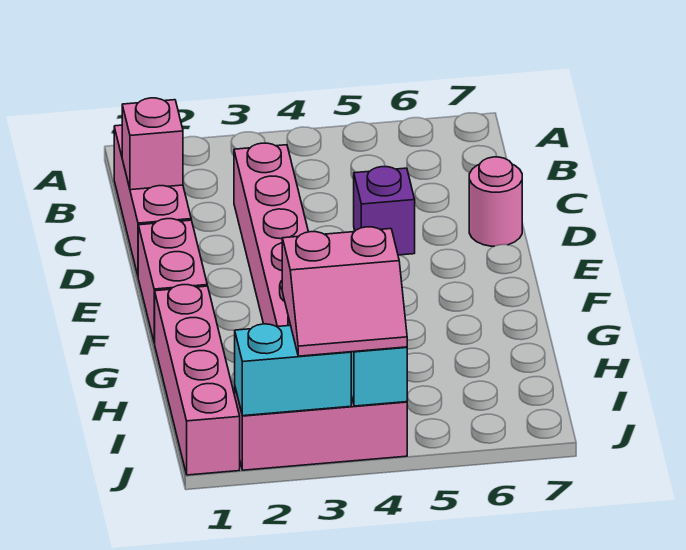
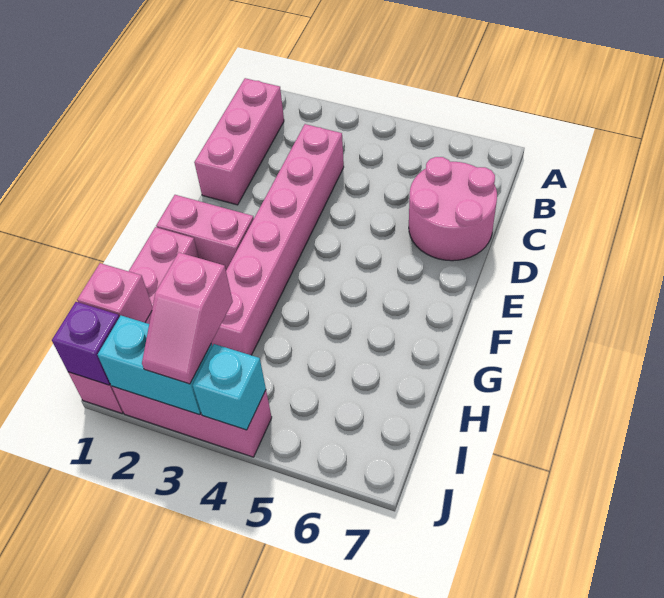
pink brick C1 level 2 -> pink brick I1 level 2
purple brick D5 level 1 -> purple brick J1 level 2
pink round brick D7 level 1 -> pink round brick C6:D7 level 1
pink brick E1:F1 level 1 -> pink brick F1:F2 level 1
pink slope I3:J4 level 3 top I -> pink slope I3:J3 level 3 top I

